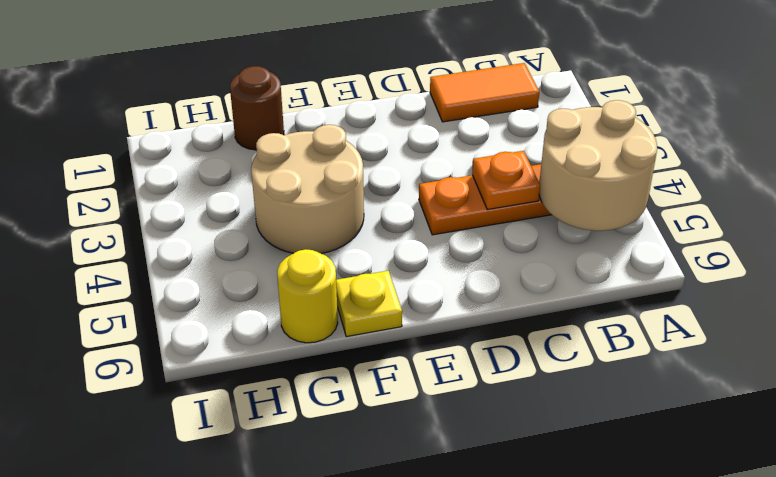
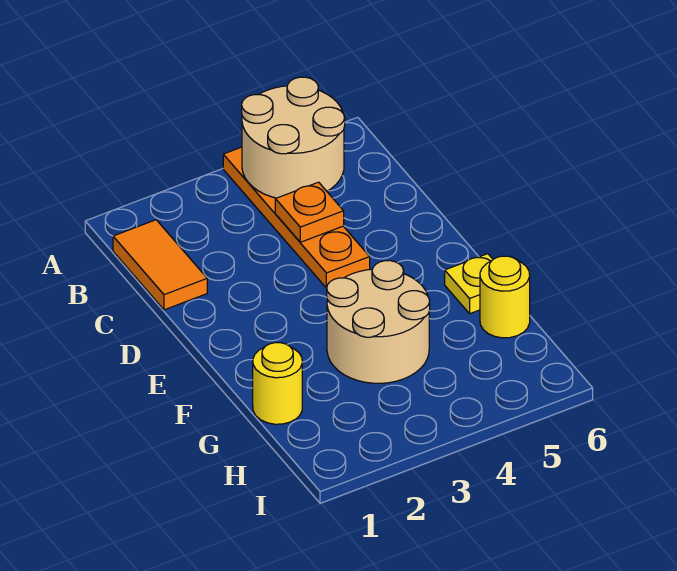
brown round brick G1 level 1 -> yellow round brick G1 level 1

